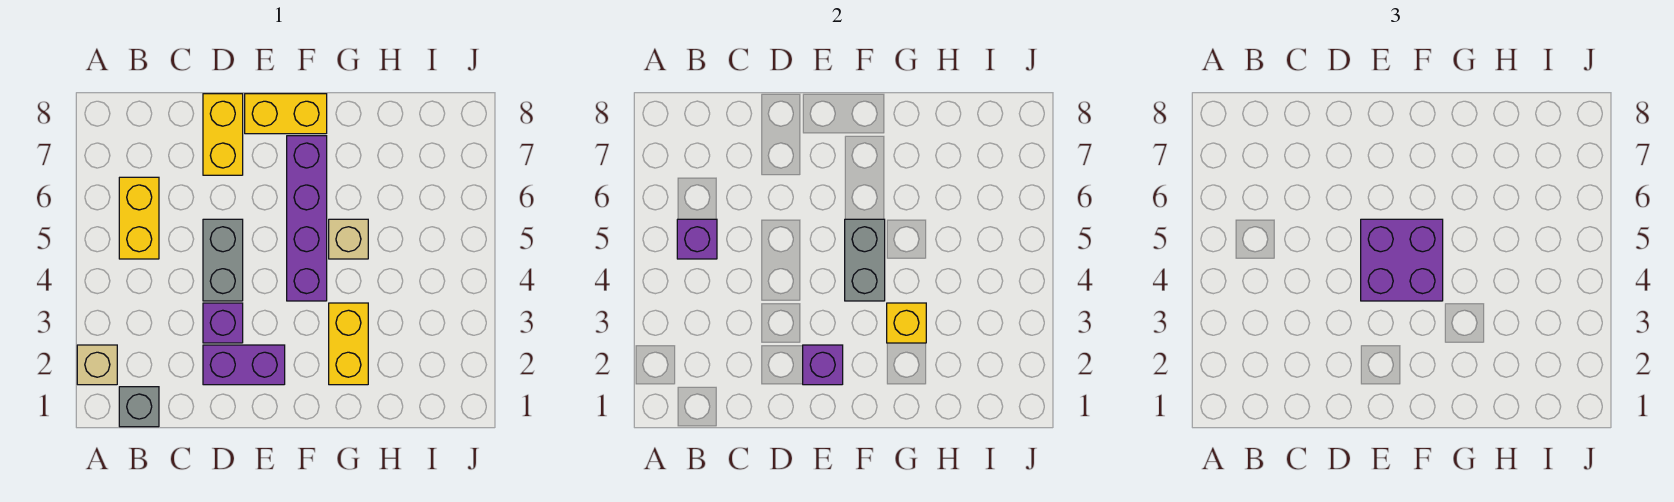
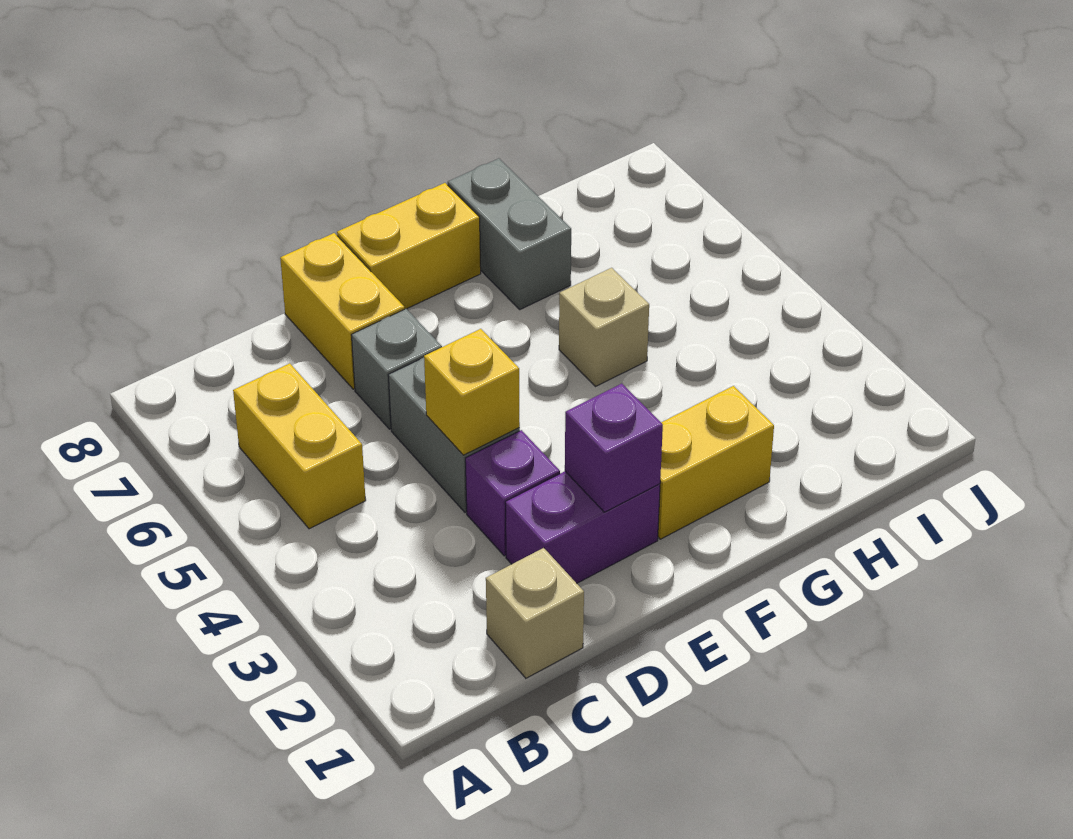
tan brick A2 level 1 -> tan brick C1 level 1
grey brick B1 level 1 -> grey brick D6 level 1
purple brick B5 level 2 -> none
purple brick E4:F5 level 3 -> none
purple brick F4:F7 level 1 -> none
grey brick F4:F5 level 2 -> grey brick G7:G8 level 1
yellow brick G2:G3 level 1 -> yellow brick F2:G2 level 1
yellow brick G3 level 2 -> yellow brick D4 level 2

